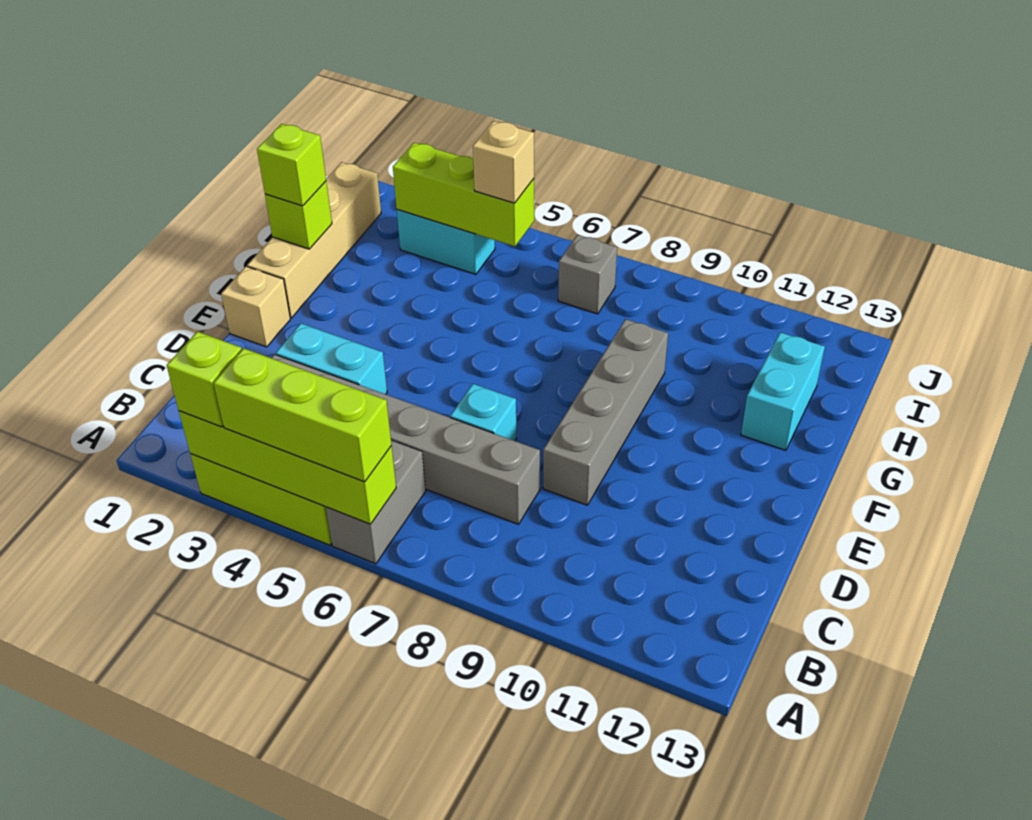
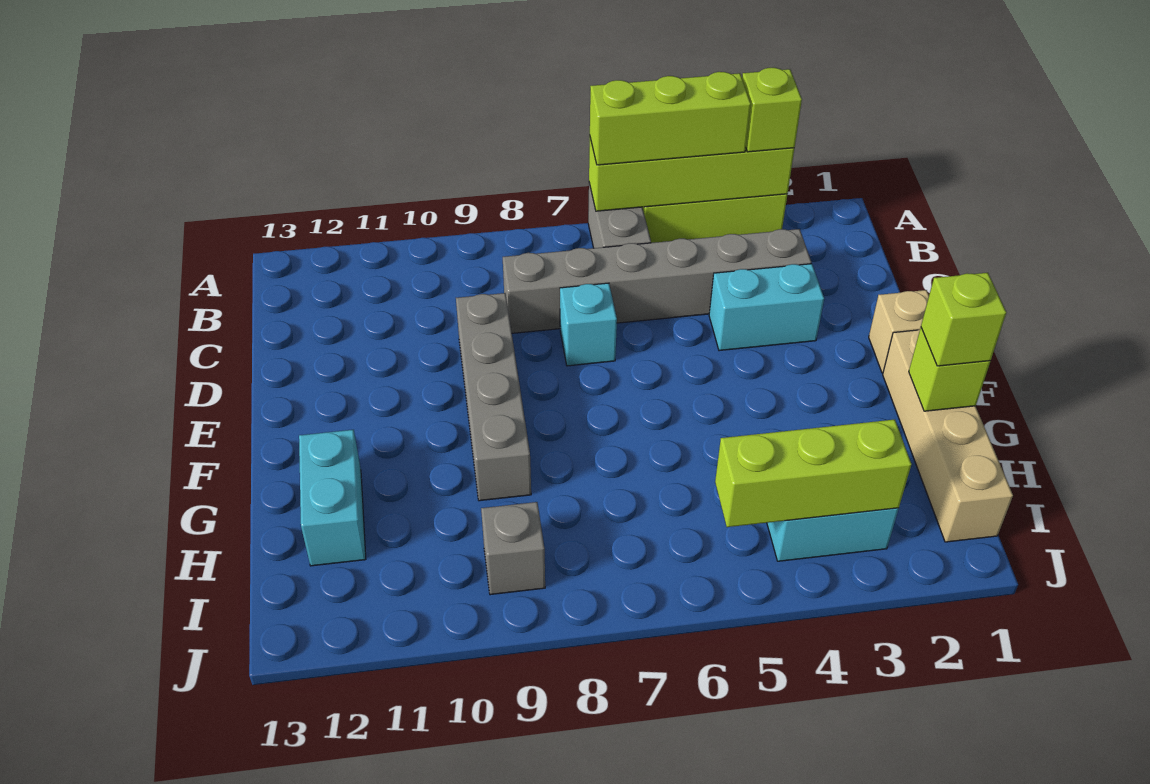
tan brick I5 level 3 -> none
grey brick I7 level 1 -> grey brick I9 level 1

